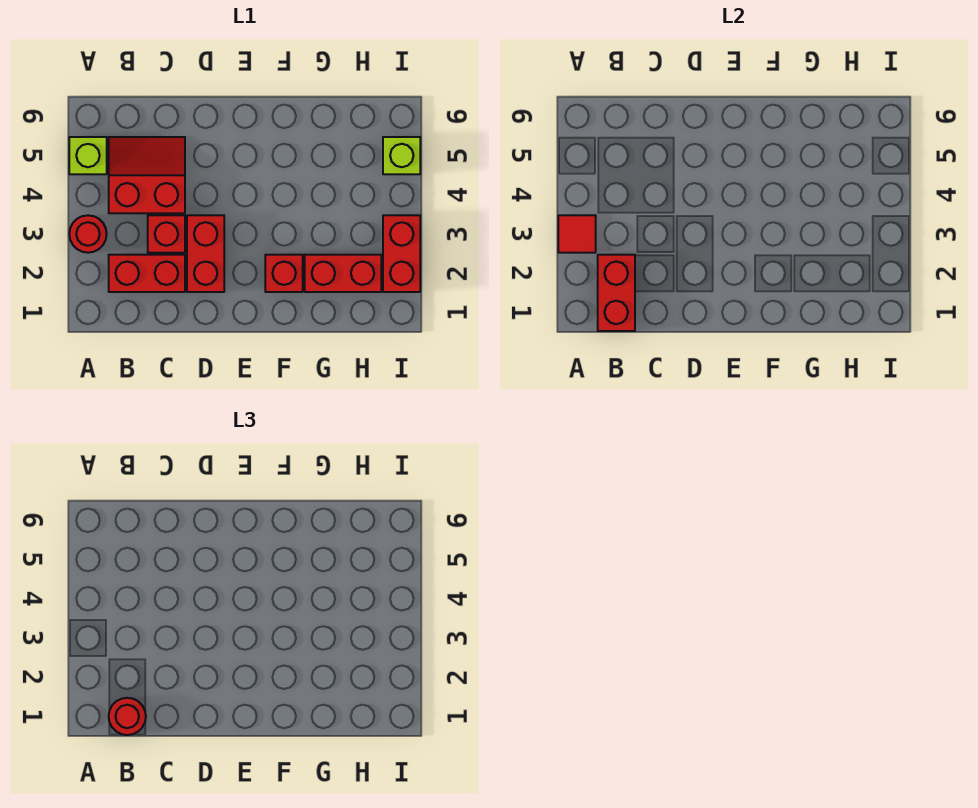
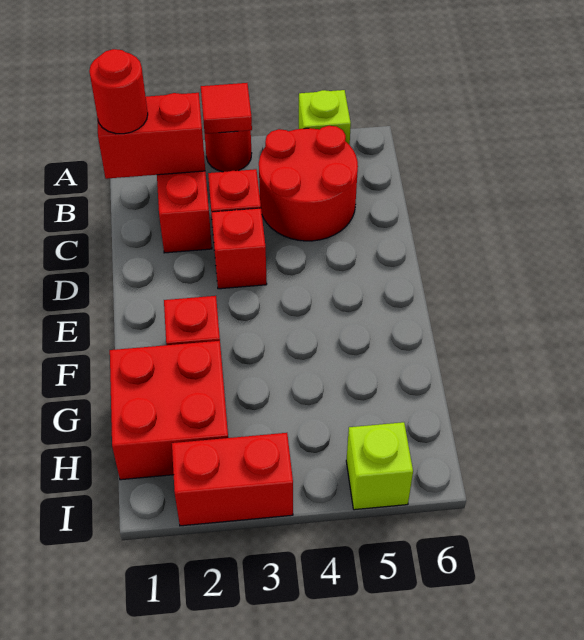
red slope B4:C5 level 1 top 4 -> red round brick B4:C5 level 1
red brick D2:D3 level 1 -> red brick D3 level 1
red brick G2:H2 level 1 -> red brick G1:H2 level 1

